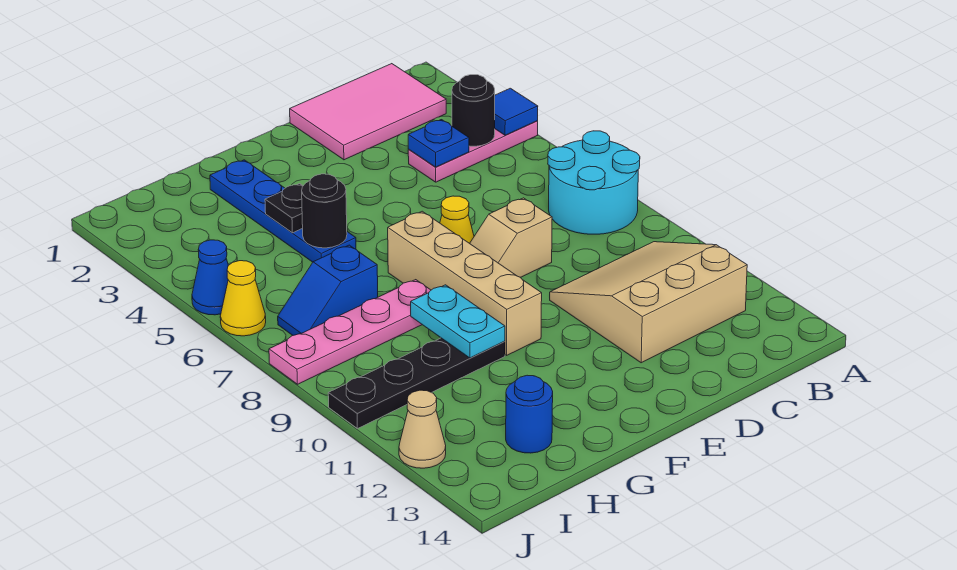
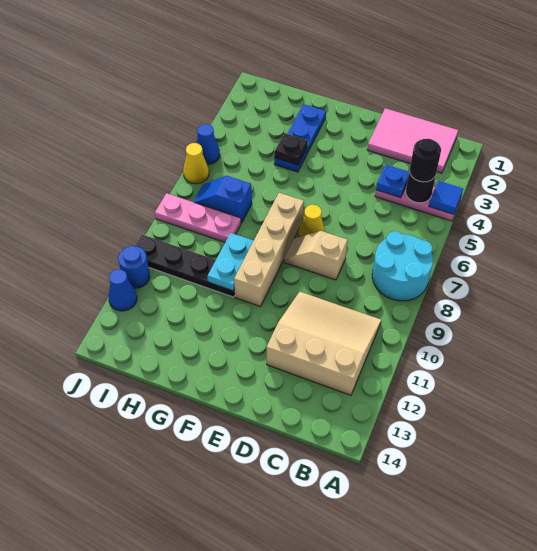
blue plate G2:G5 level 1 -> blue plate G2:G4 level 1
black round brick G5 level 2 -> black round brick B4 level 3
pink plate G8:J8 level 1 -> pink plate H8:J8 level 1
blue round brick H13 level 1 -> blue round brick J11 level 1
tan cone J12 level 1 -> blue cone J12 level 1

